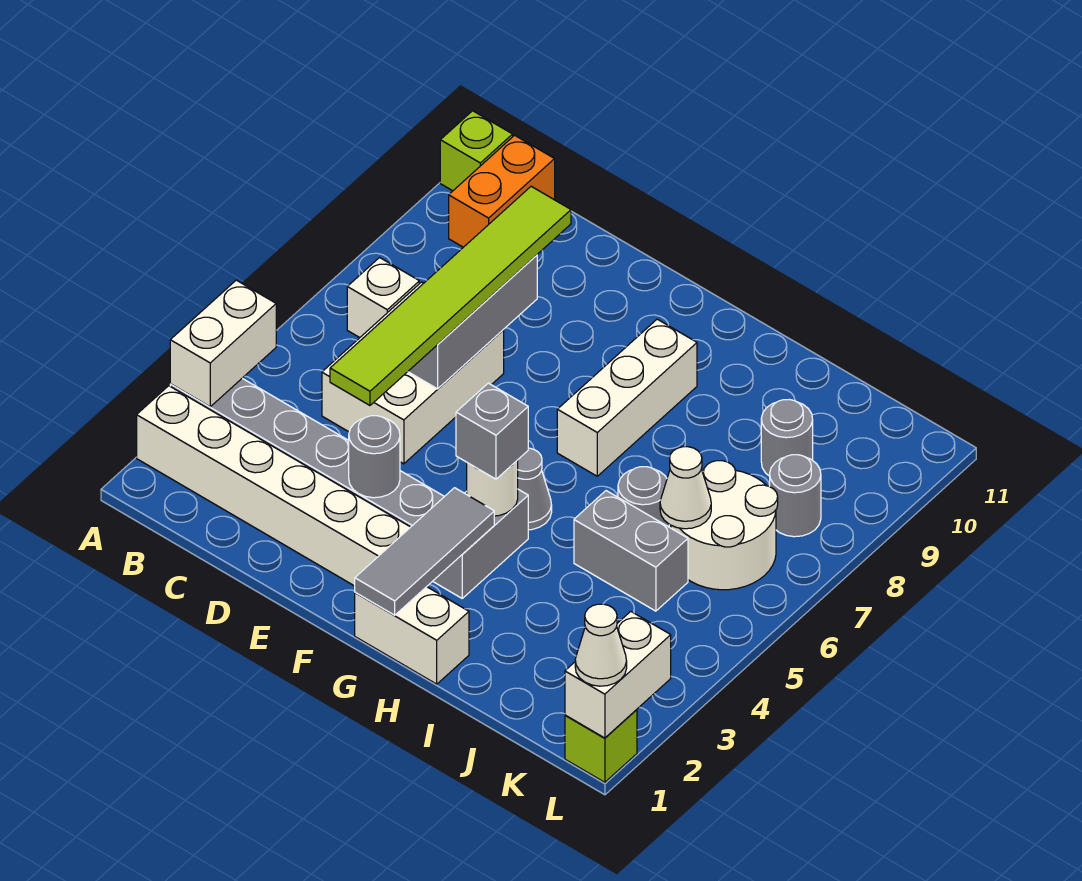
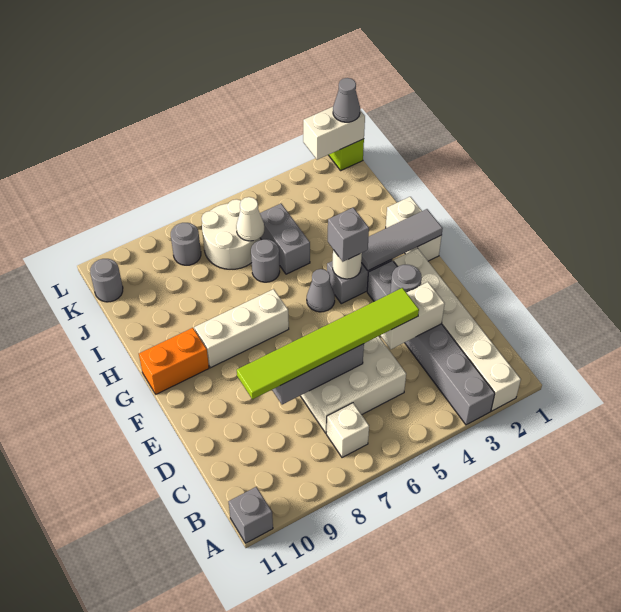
white brick A3:A4 level 2 -> white brick D3:D4 level 2
lime brick A11 level 1 -> grey brick A11 level 1
orange brick B10:B11 level 1 -> orange brick G10:G11 level 1
grey round brick J9 level 1 -> grey round brick K11 level 1
white cone L1 level 3 -> grey cone L1 level 3

